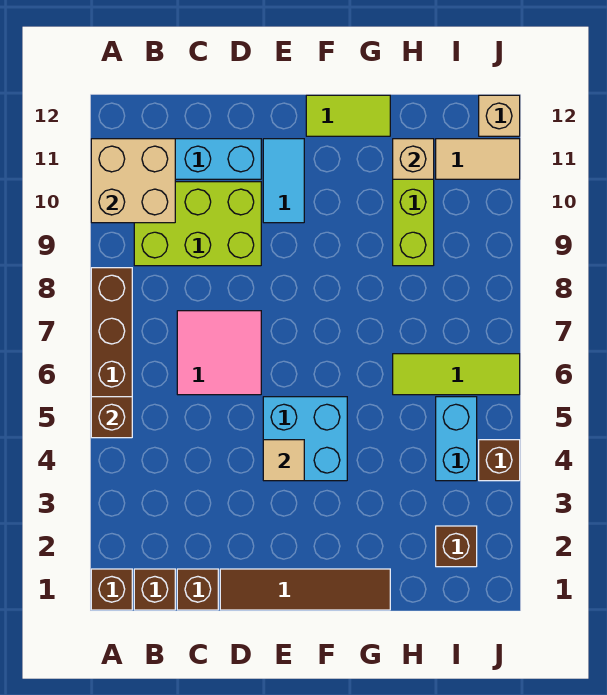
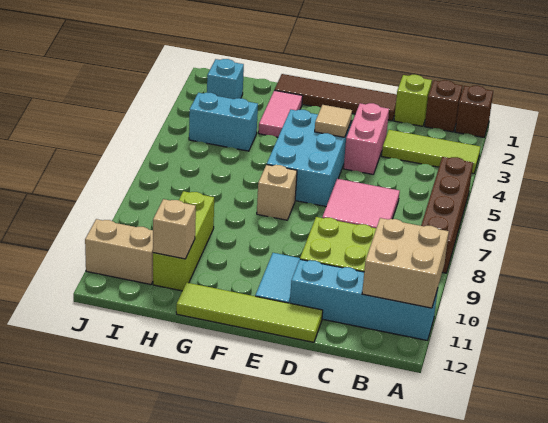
brown brick A5 level 2 -> none
brown brick C1 level 1 -> lime brick C1 level 1
none -> pink brick D3:D4 level 1
cyan brick E4:F5 level 1 -> cyan brick E4:F6 level 1
lime tile F12:G12 level 1 -> lime tile D12:G12 level 1
none -> pink tile G2:G3 level 1
lime tile H6:J6 level 1 -> lime tile A3:C3 level 1
brown brick I2 level 1 -> cyan brick I2 level 1
cyan brick I4:I5 level 1 -> cyan brick H4:I4 level 1
tan tile I11:J11 level 1 -> tan brick I11:J11 level 1
brown brick J4 level 1 -> none
tan brick J12 level 1 -> tan brick F7 level 1

